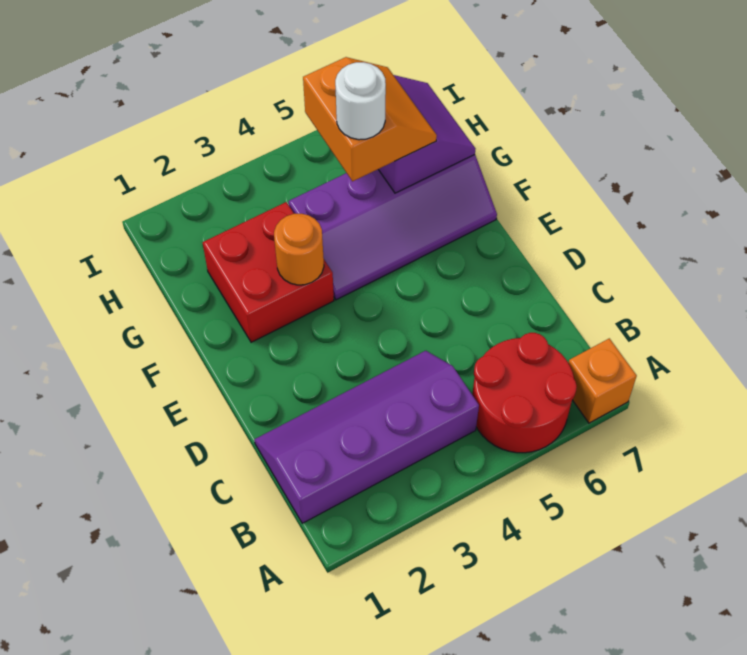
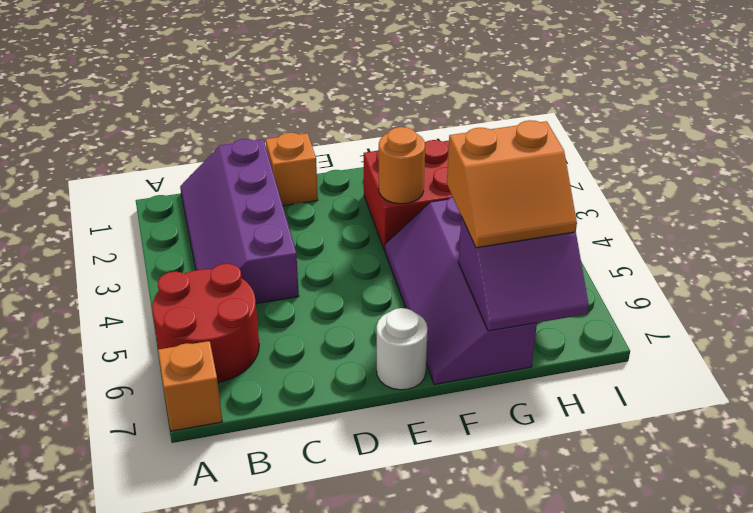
purple slope B1:C4 level 1 top B -> purple slope B1:C4 level 1 top C
none -> orange brick D1 level 1
white round brick G5 level 4 -> white round brick E7 level 1

